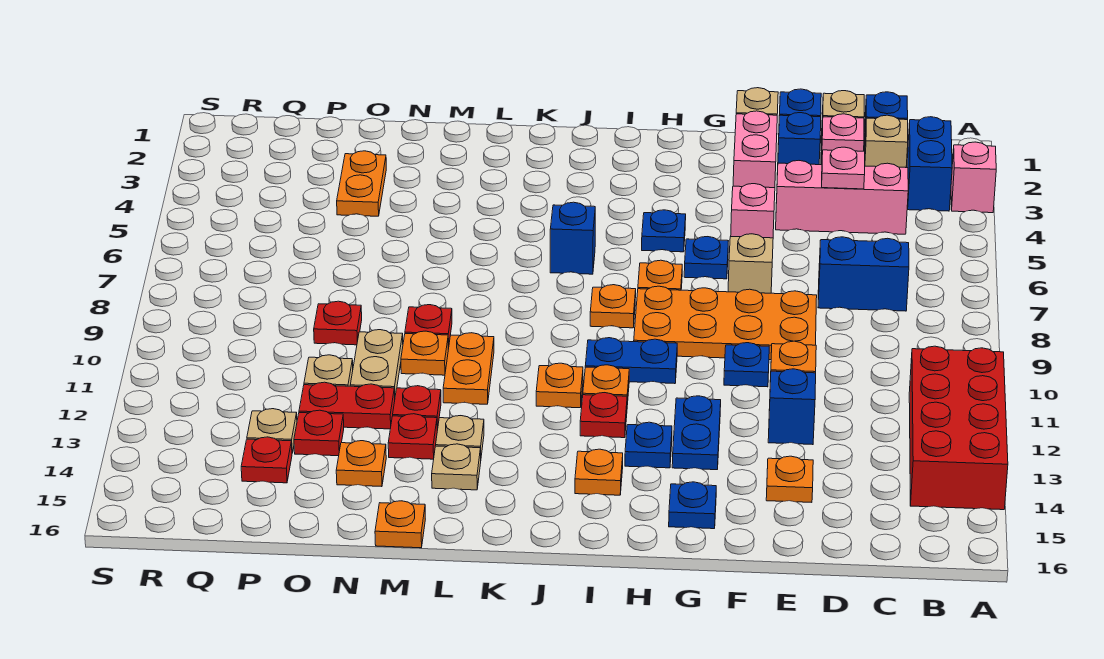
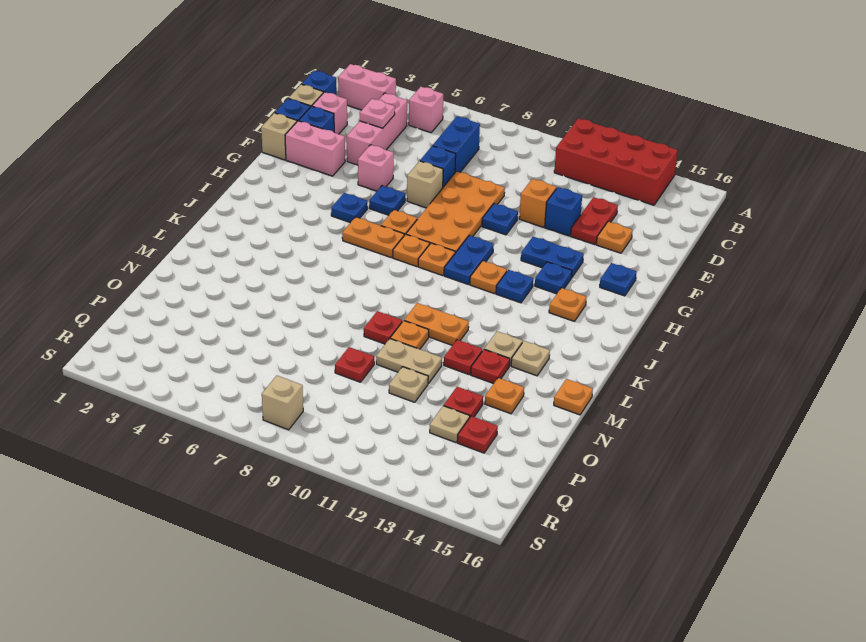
pink brick A3 level 1 -> pink brick B5 level 1
blue brick B2:B3 level 1 -> pink brick B2:B3 level 1
tan brick C2 level 1 -> tan brick R8 level 1
red plate I12 level 1 -> blue plate I12 level 1
blue brick J6 level 1 -> blue brick E7 level 1
orange plate J11 level 1 -> orange plate I9 level 1
red plate N12:O12 level 1 -> red plate D13:E13 level 1
orange plate O3:O4 level 1 -> orange plate I6:I7 level 1

